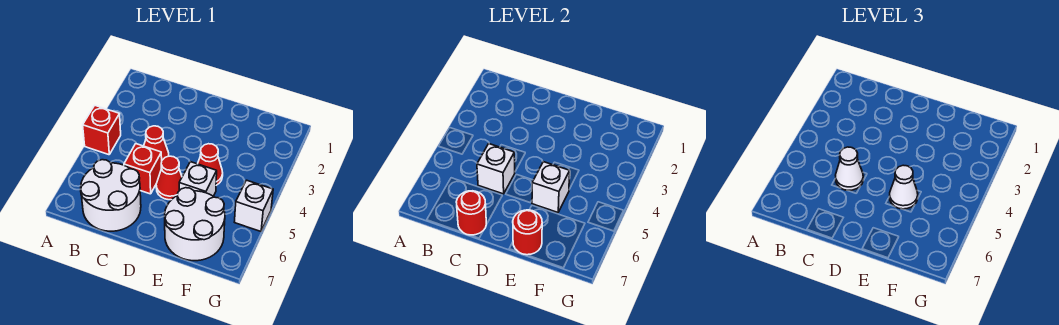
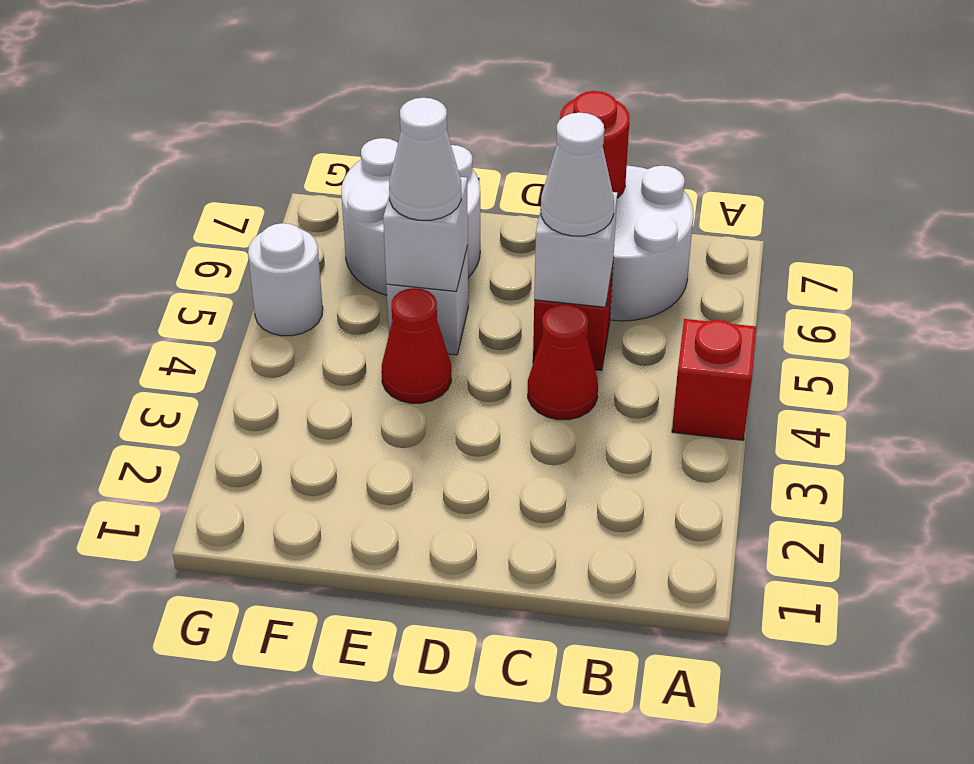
red cone D5 level 1 -> none
red round brick E7 level 2 -> none
white brick G5 level 1 -> white round brick G5 level 1

